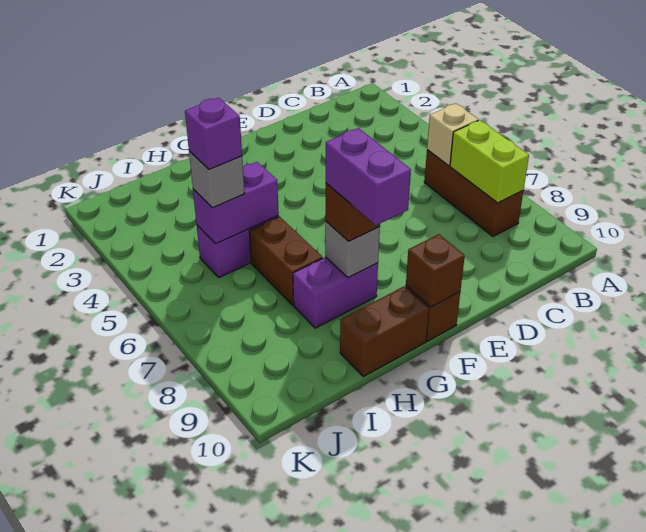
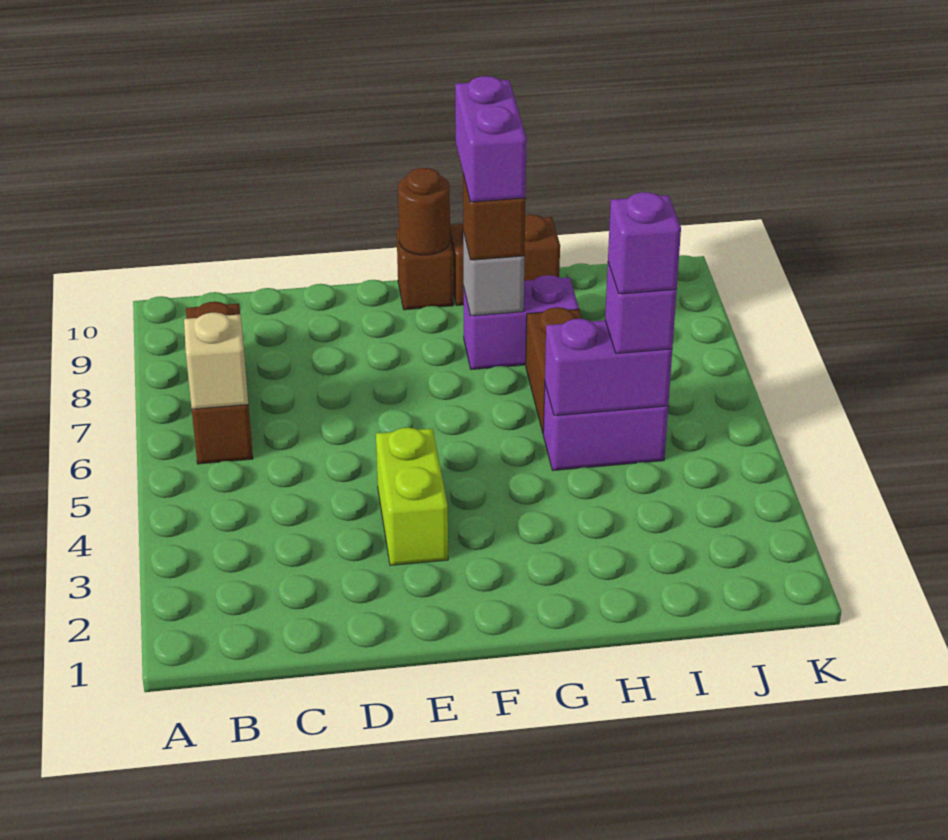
lime brick B7:B8 level 2 -> lime brick E3:E4 level 1
brown brick F10 level 2 -> brown round brick F10 level 2
grey brick I5 level 3 -> purple brick I5 level 3

